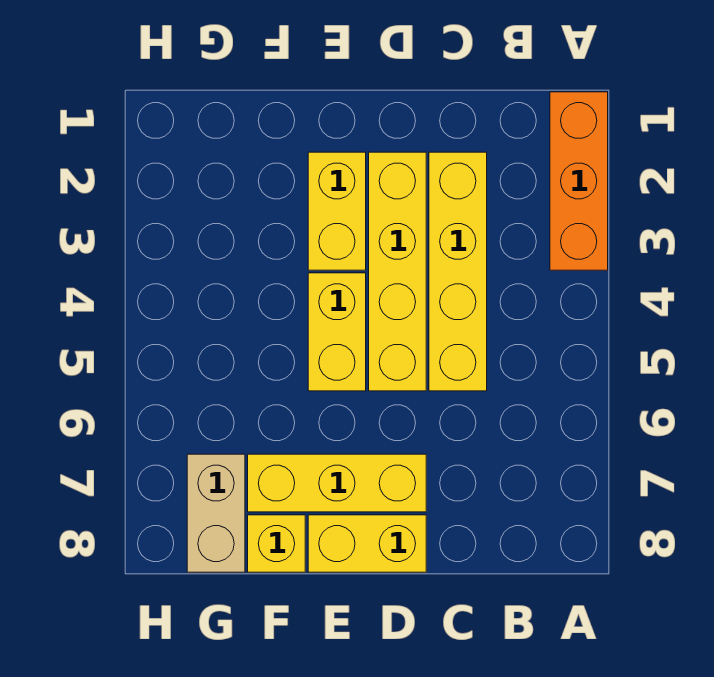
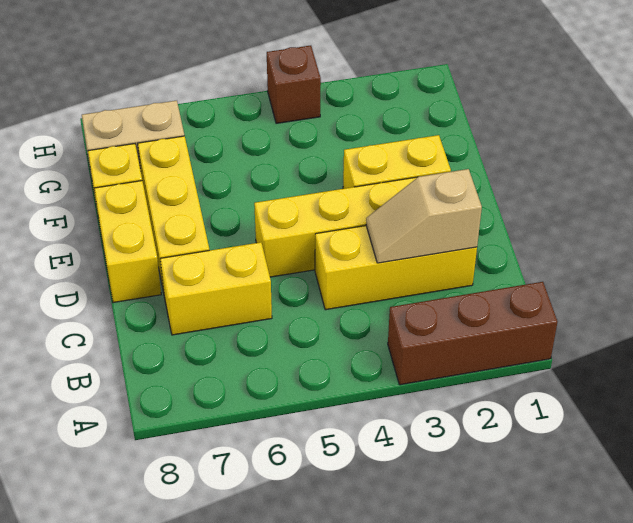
orange brick A1:A3 level 1 -> brown brick A1:A3 level 1
yellow brick C2:C5 level 1 -> yellow brick C2:C4 level 1
none -> tan slope C2:C3 level 2 top 2
yellow brick E4:E5 level 1 -> yellow brick C6:C7 level 1
none -> brown brick H4 level 1

